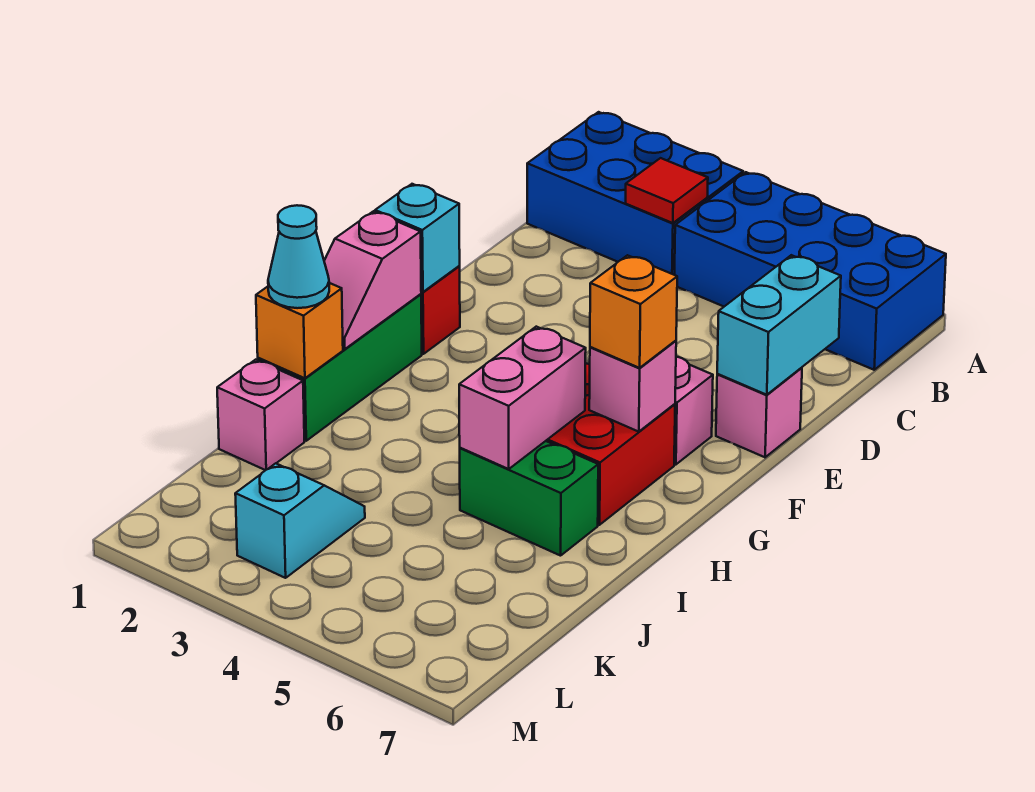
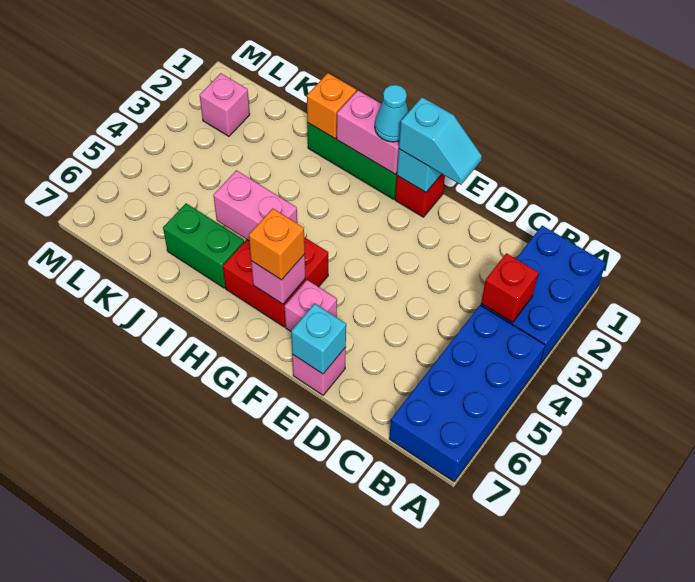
red tile B3 level 2 -> red brick B3 level 2
cyan brick D7:E7 level 2 -> cyan brick E7 level 2
pink slope G1:H1 level 2 top G -> pink brick G1:H1 level 2
cyan cone I1 level 3 -> cyan cone G1 level 3
green brick I5:I6 level 1 -> green brick I6:J6 level 1
pink brick J1 level 1 -> pink brick L2 level 1
cyan slope K3:L3 level 1 top L -> cyan slope E1:F1 level 3 top F

